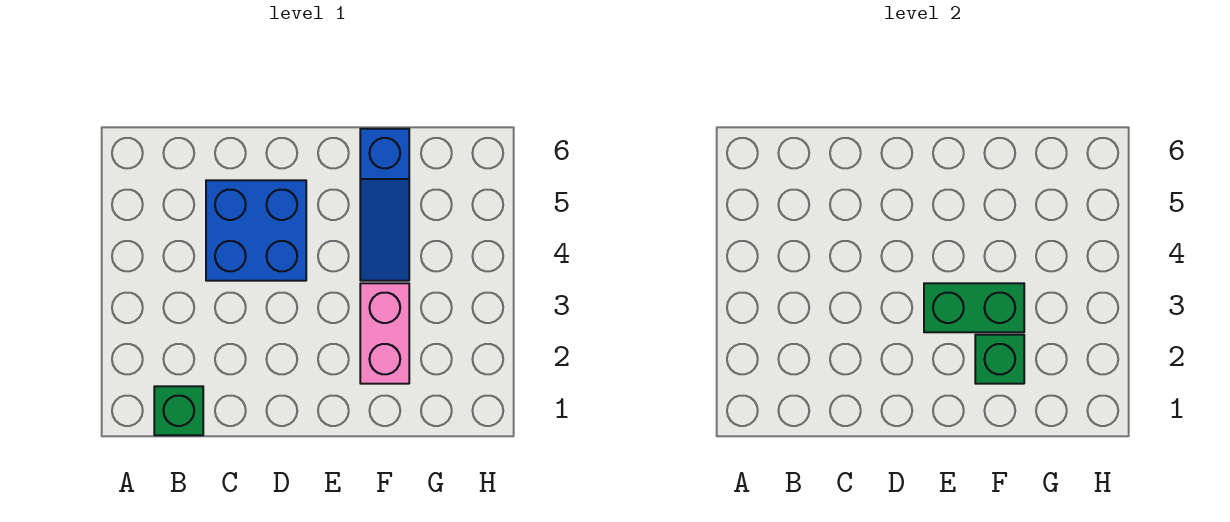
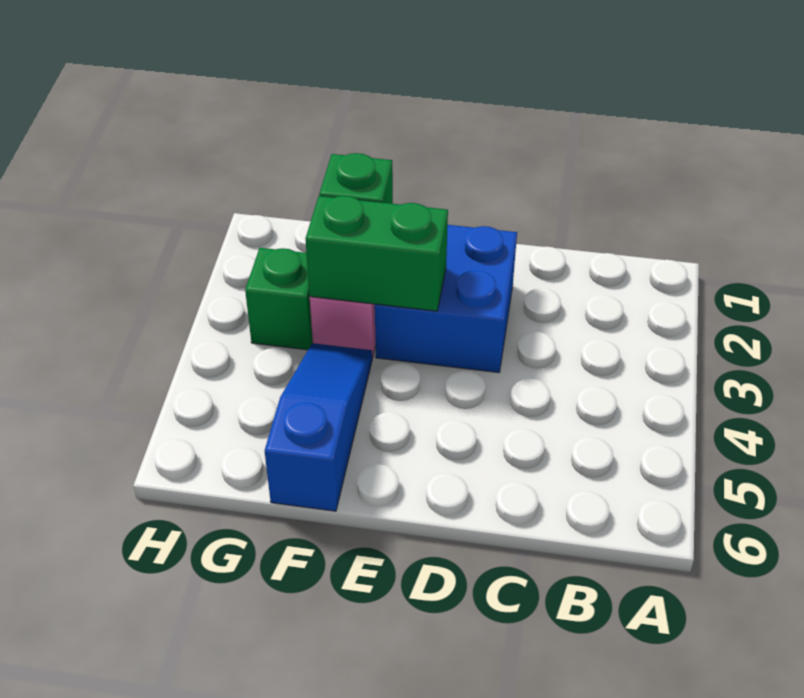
green brick B1 level 1 -> green brick G3 level 1
blue brick C4:D5 level 1 -> blue brick D2:E3 level 1

